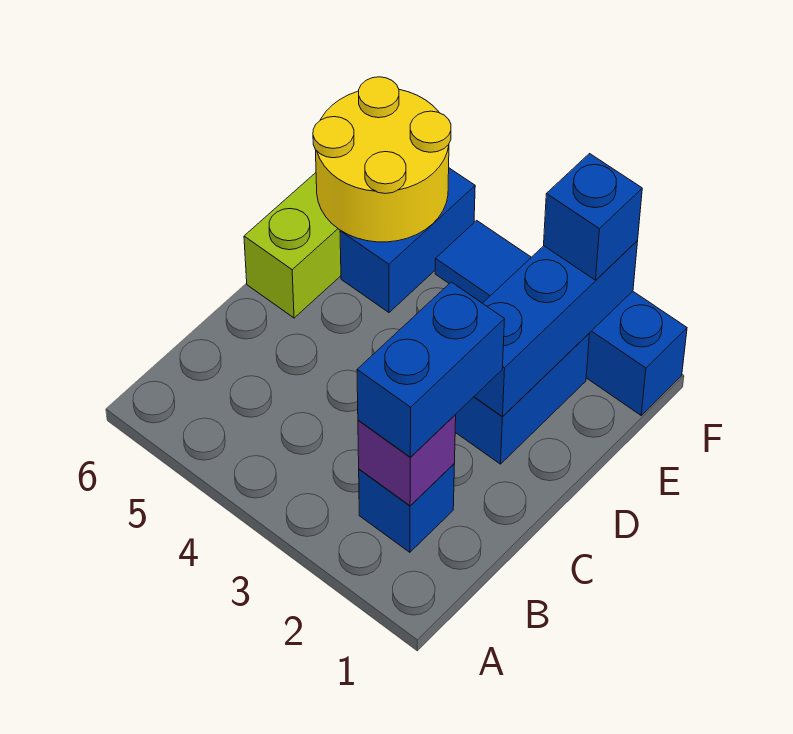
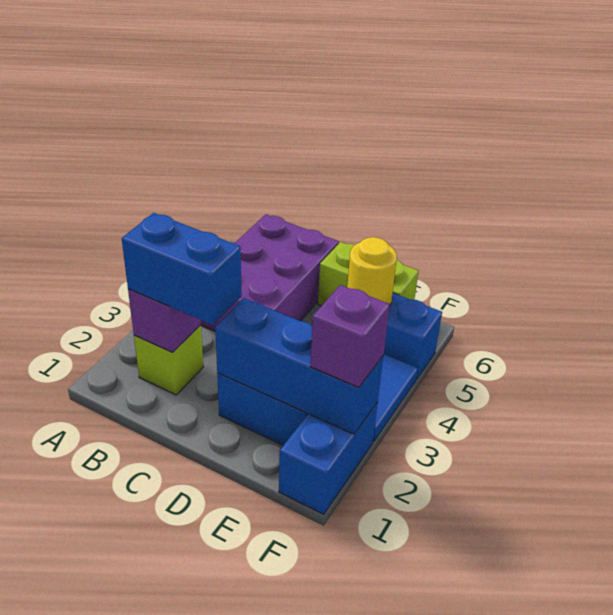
blue brick B2 level 1 -> lime brick B2 level 1
none -> purple brick B4:C6 level 1
yellow round brick E5:F6 level 2 -> yellow round brick E5 level 2
blue brick F2 level 3 -> purple brick F2 level 3

